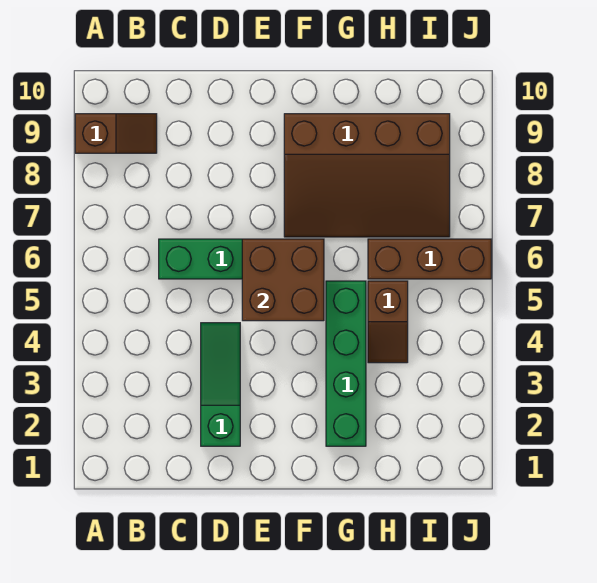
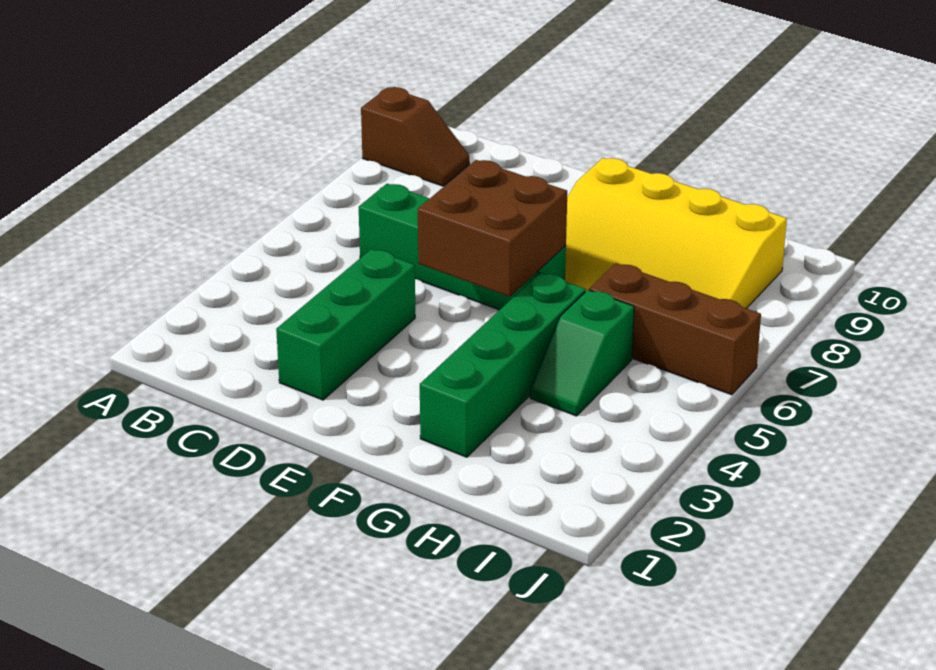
green slope D2:D4 level 1 top 2 -> green brick D2:D4 level 1
brown slope F7:I9 level 1 top 9 -> yellow slope F7:I9 level 1 top 9
brown slope H4:H5 level 1 top 5 -> green slope H4:H5 level 1 top 5

